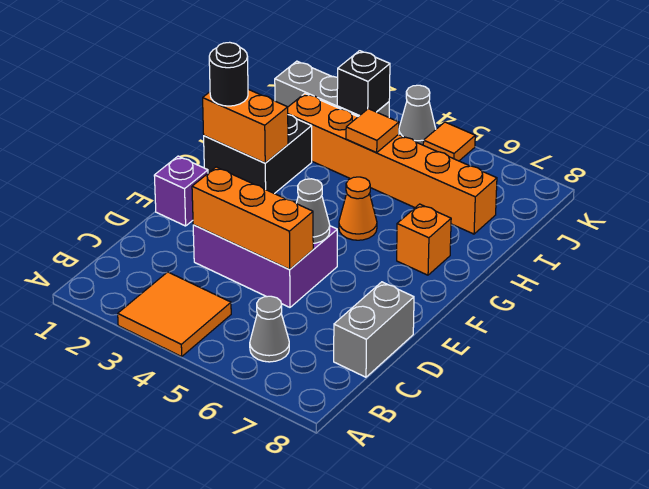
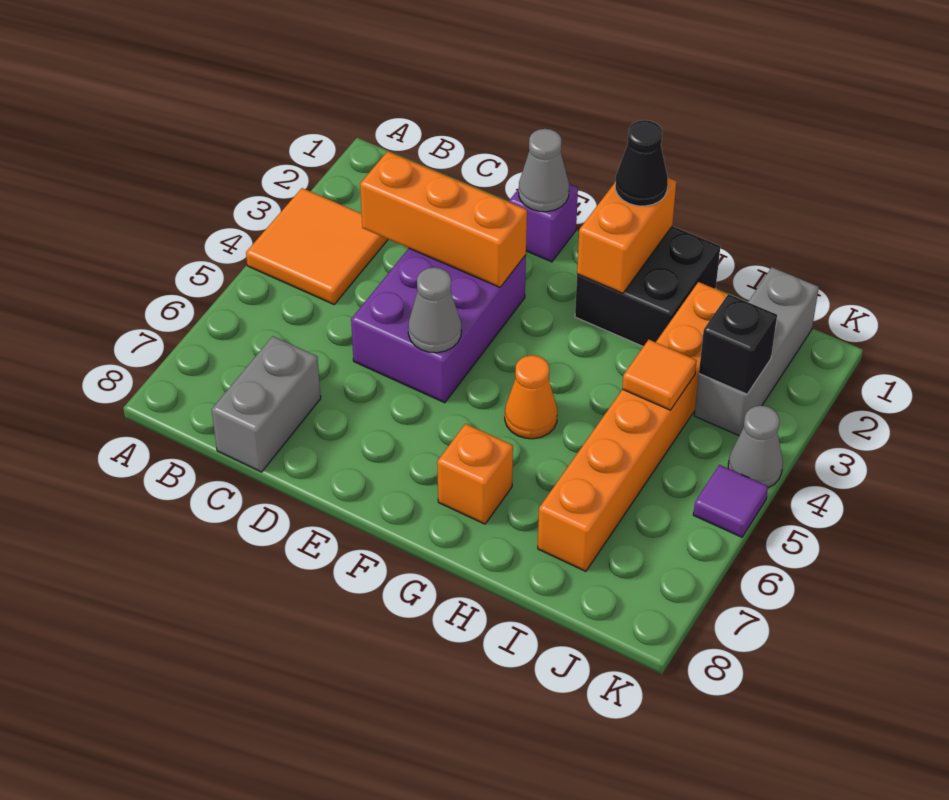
grey cone B6 level 1 -> grey cone E1 level 2
grey brick C8:D8 level 1 -> grey brick C7:C8 level 1
orange brick D3:D5 level 2 -> orange brick C3:E3 level 2
black round brick G1 level 3 -> black cone G1 level 3
orange tile K5 level 1 -> purple tile K5 level 1

